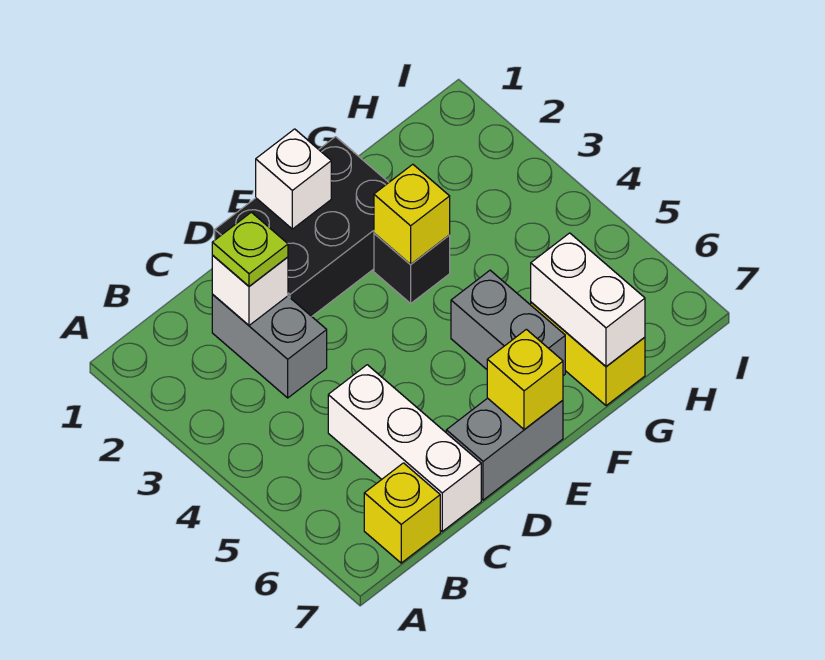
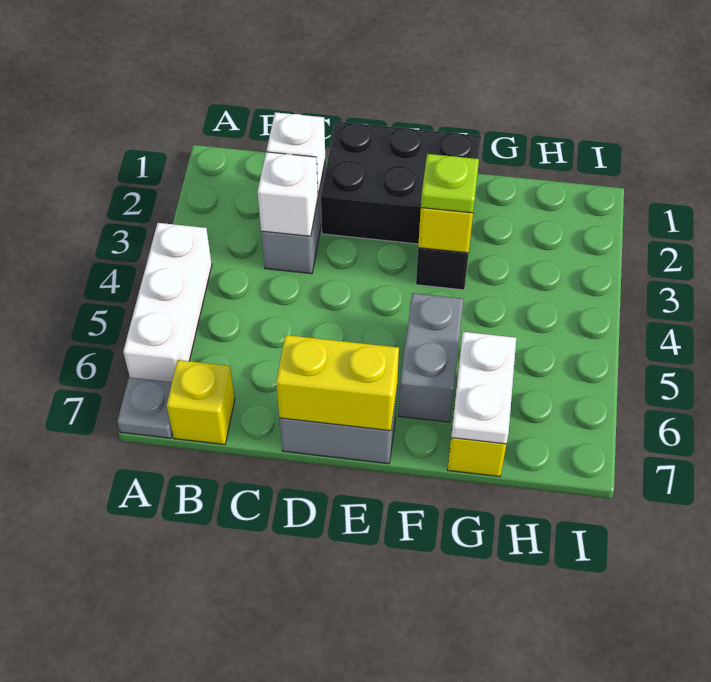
none -> grey plate A7 level 1
lime plate C2 level 3 -> lime plate F3 level 3
white brick C5:C7 level 1 -> white brick A4:A6 level 1
white brick E1 level 2 -> white brick C3 level 2
yellow brick E7 level 2 -> yellow brick D7:E7 level 2
white brick G6:G7 level 2 -> white plate G6:G7 level 2

